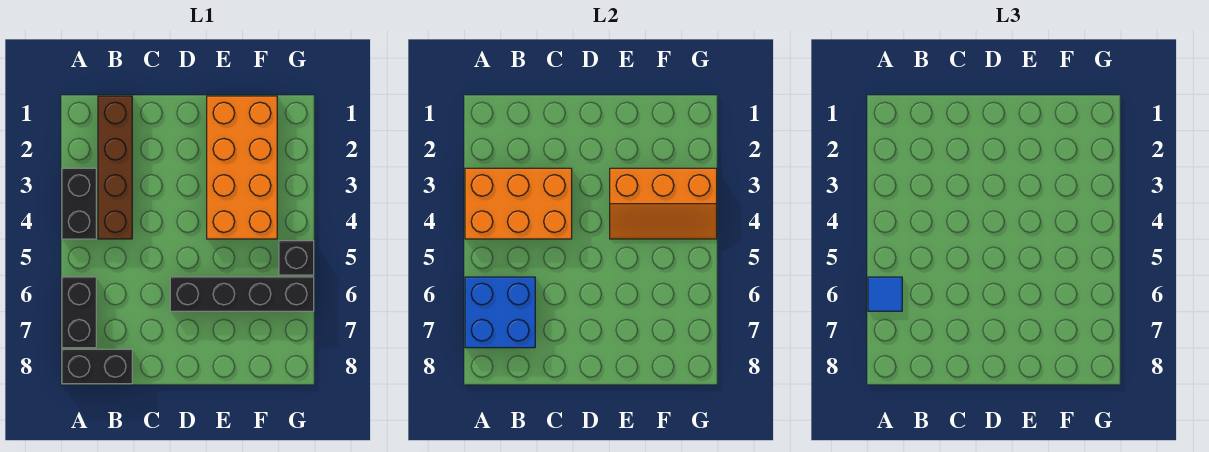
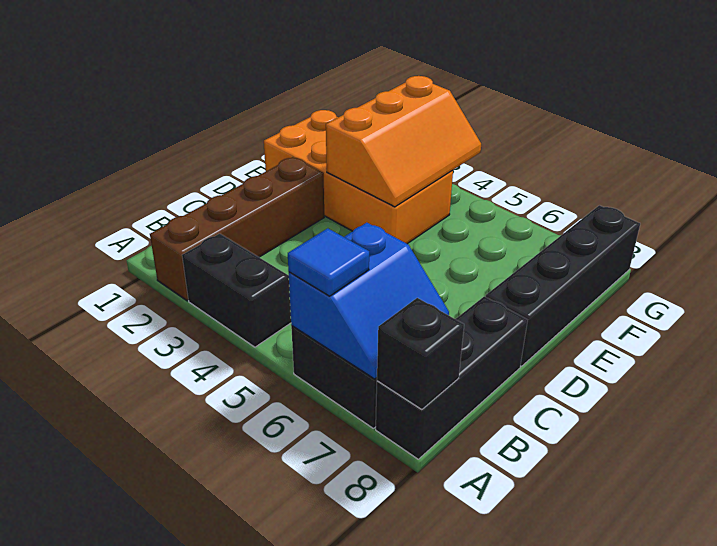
orange brick A3:C4 level 2 -> none
blue brick A6:B7 level 2 -> blue slope A6:B7 level 2 top 6
black brick A8:B8 level 1 -> black brick A8:C8 level 1
brown brick B1:B4 level 1 -> brown brick A2:D2 level 1
black brick D6:G6 level 1 -> black brick D8:G8 level 1
black brick G5 level 1 -> black brick A8 level 2

